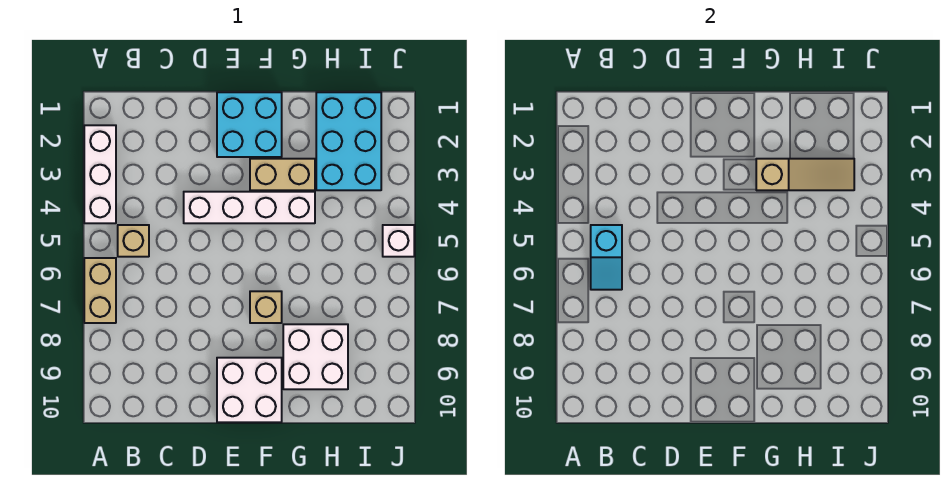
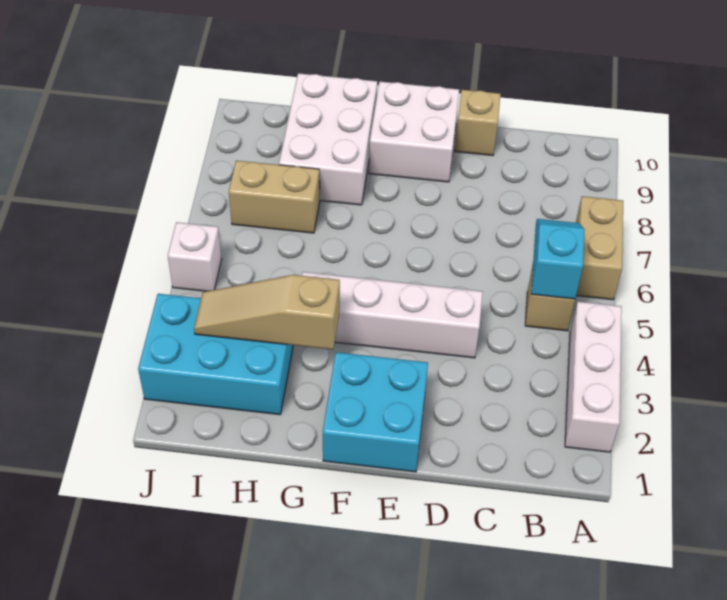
tan brick F3:G3 level 1 -> tan brick H7:I7 level 1
tan brick F7 level 1 -> tan brick D10 level 1
white brick G8:H9 level 1 -> white brick G8:H10 level 1
cyan brick H1:I3 level 1 -> cyan brick H2:J3 level 1

